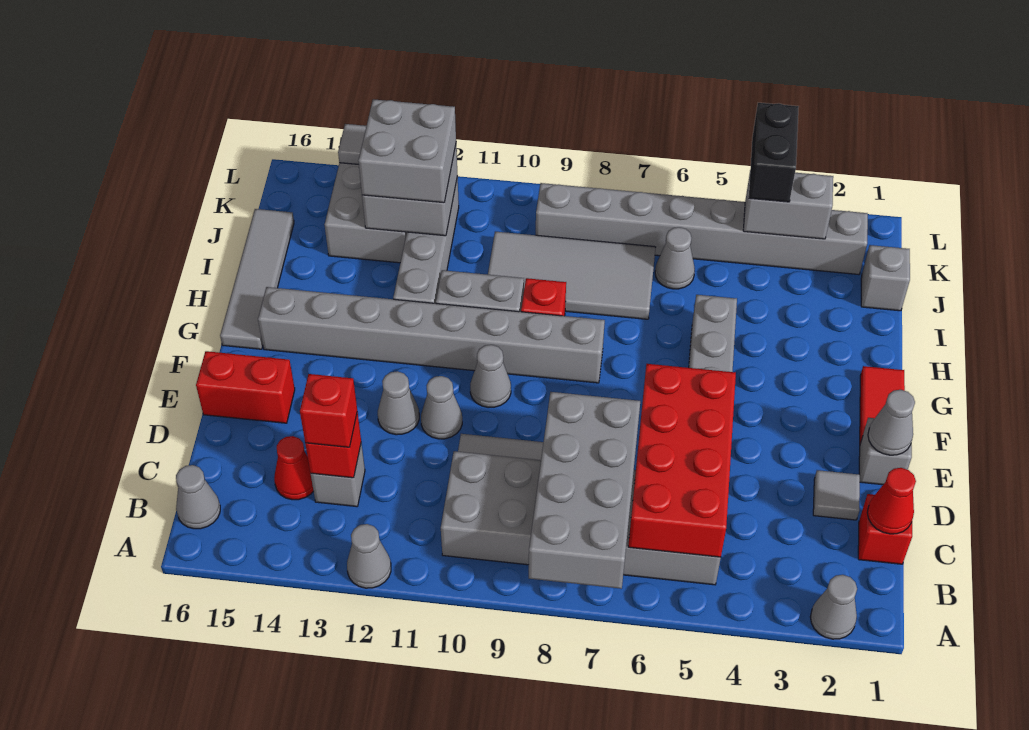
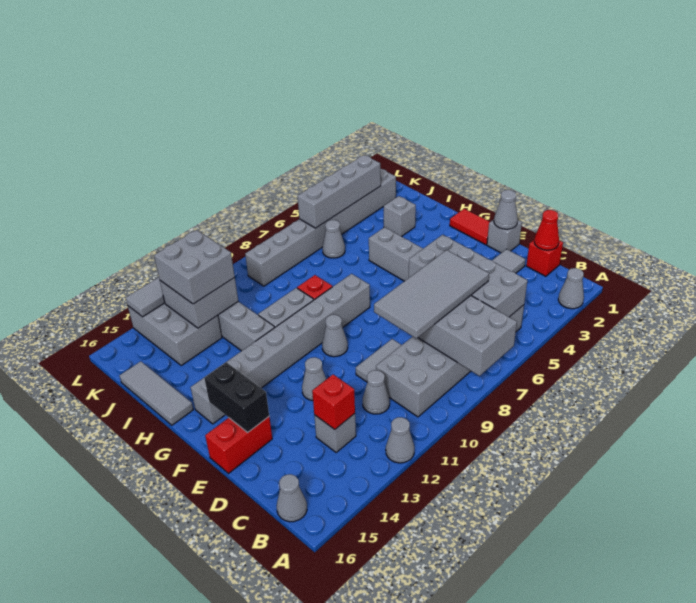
red brick B5:E6 level 2 -> grey brick B5:E6 level 2
red brick C13 level 3 -> none
red cone C14 level 1 -> none
grey cone E11 level 1 -> grey cone C11 level 1
grey tile G16:J16 level 1 -> grey tile H16:J16 level 1
grey tile I7:J10 level 1 -> grey tile C6:D9 level 3
grey brick J1 level 1 -> grey brick I3 level 1
grey brick K3:K4 level 2 -> grey brick K3:K6 level 2
black brick K4:L4 level 3 -> black brick E15:F15 level 2

